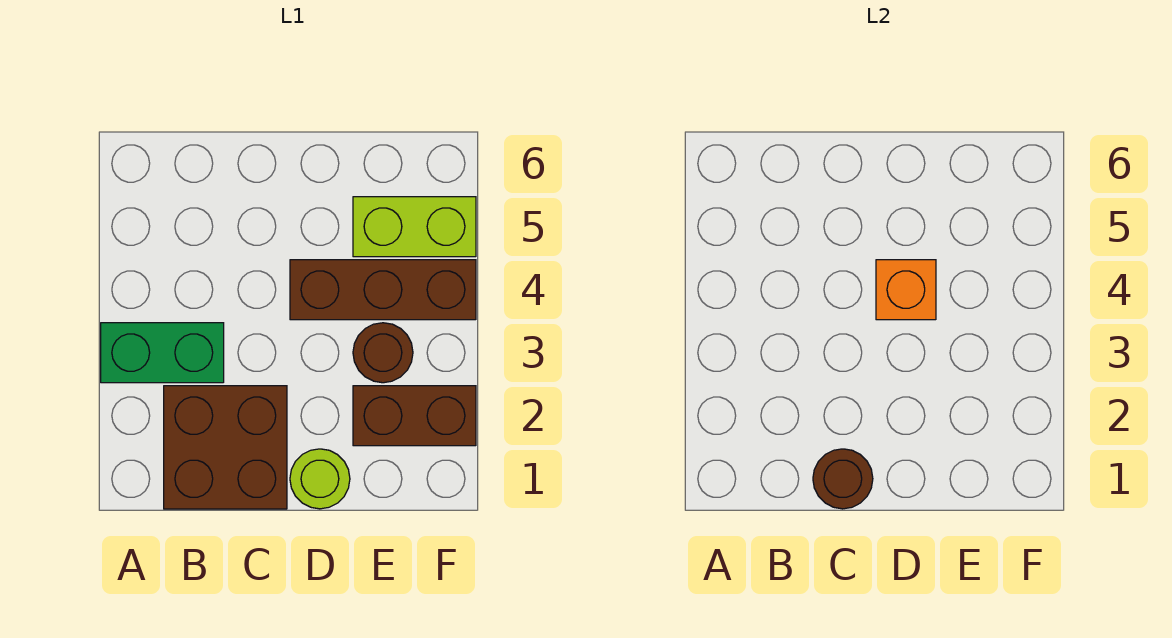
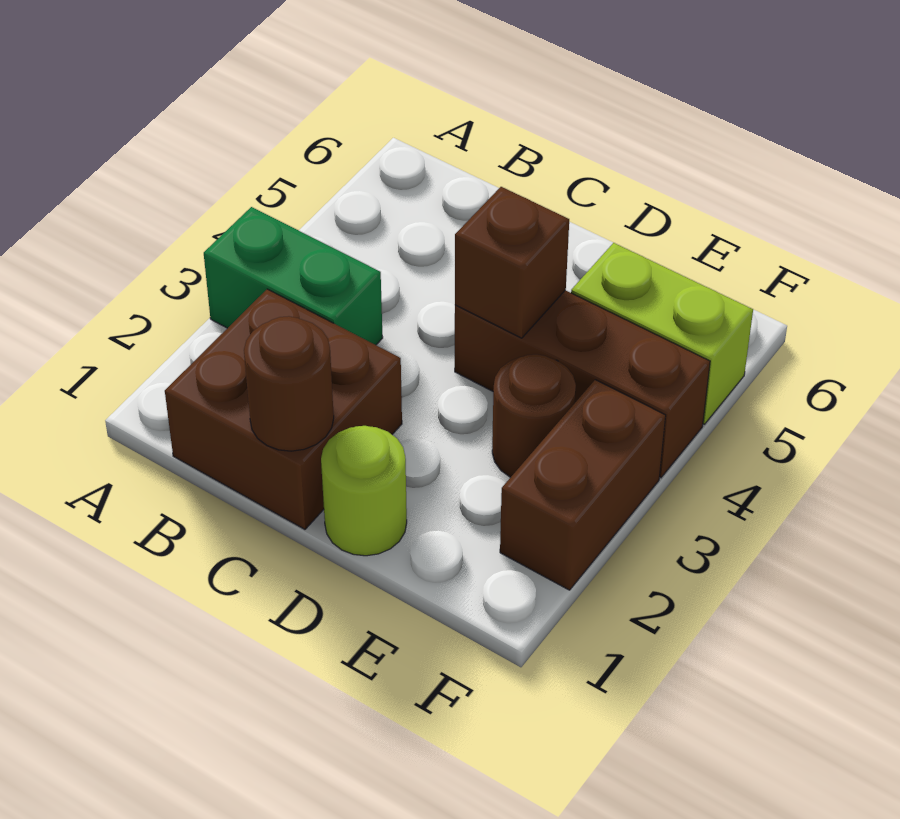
orange brick D4 level 2 -> brown brick D4 level 2
brown brick E2:F2 level 1 -> brown brick F2:F3 level 1

